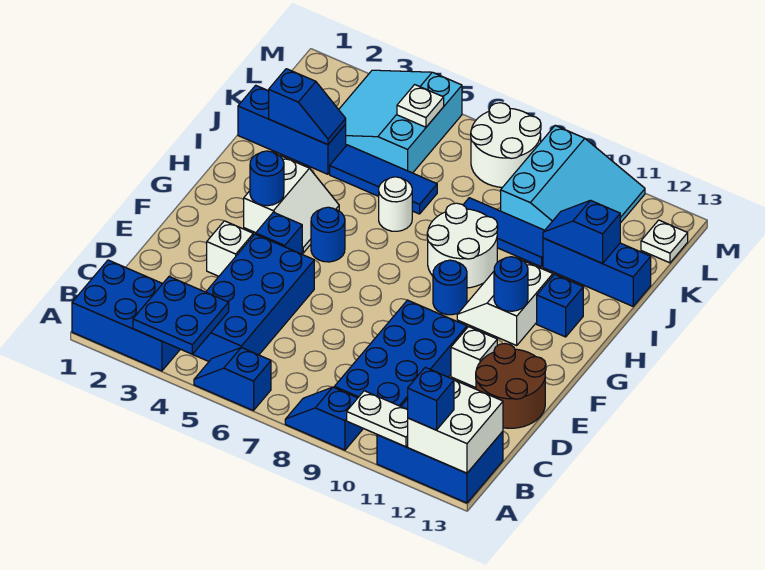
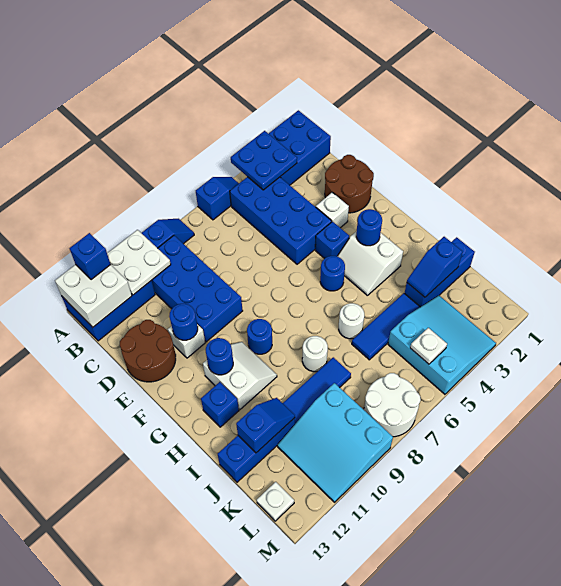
white plate A10:A11 level 2 -> white plate A10:B11 level 2
none -> brown round brick D1:E2 level 1
none -> blue round brick E11 level 2
white round brick H8:I9 level 1 -> white round brick I8 level 1

